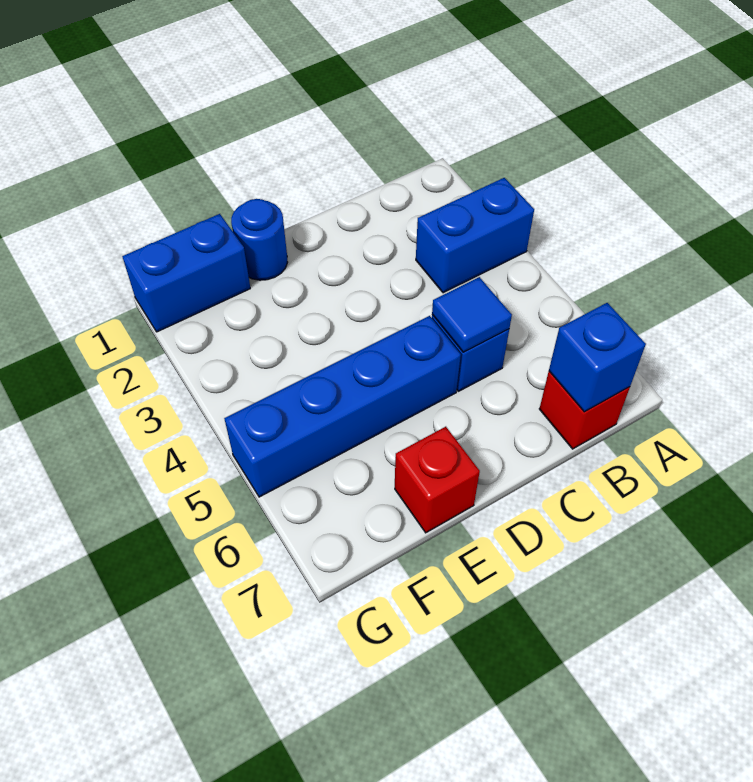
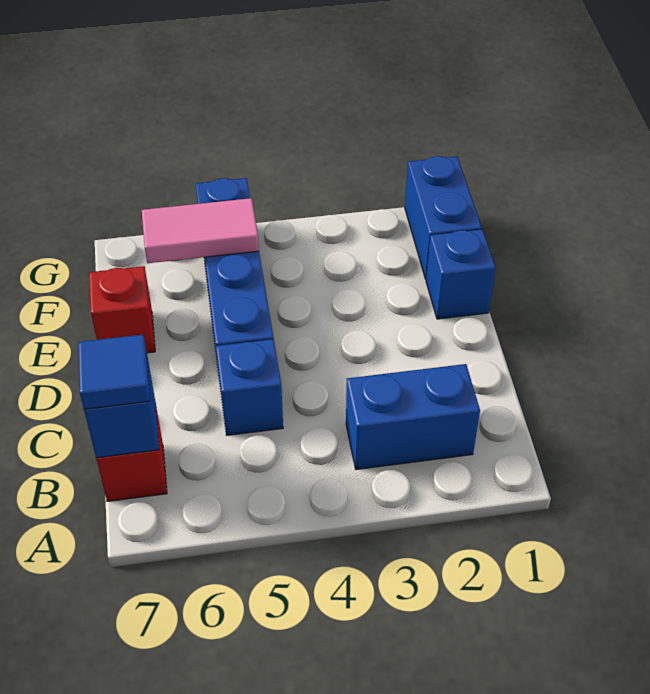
blue brick A3:B3 level 1 -> blue brick B2:B3 level 1
blue tile C5 level 2 -> blue tile B7 level 3
blue round brick E1 level 1 -> blue brick E1 level 1
none -> pink tile F5:F6 level 2

